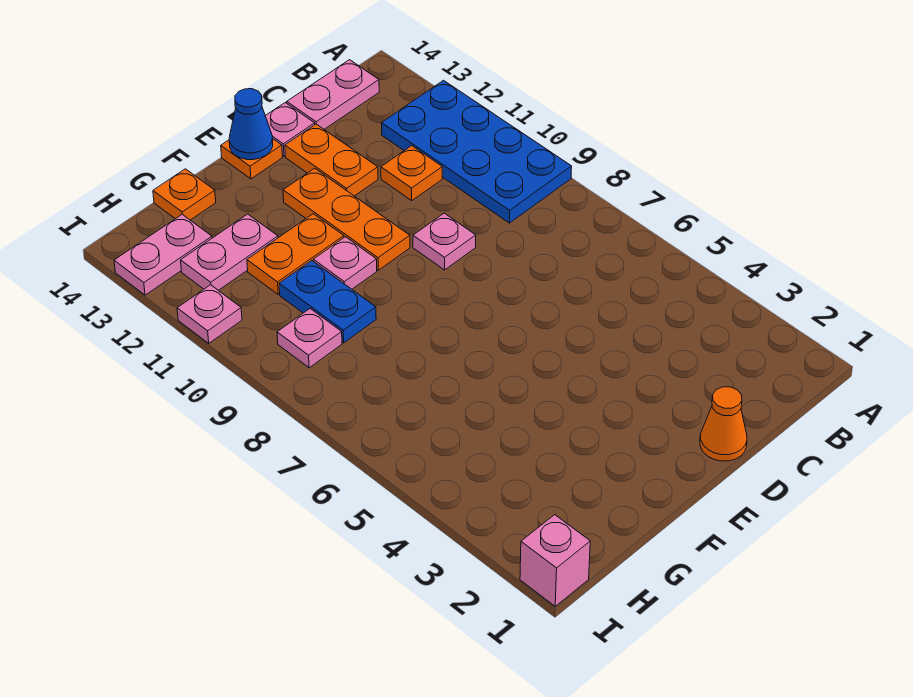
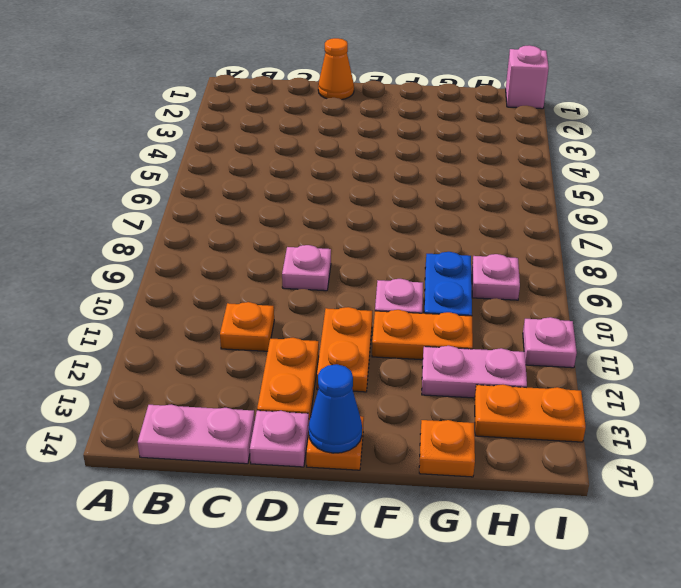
blue plate A9:B12 level 1 -> none
orange plate E10:E12 level 1 -> orange plate E11:E12 level 1
pink plate H13:I13 level 1 -> orange plate H13:I13 level 1

